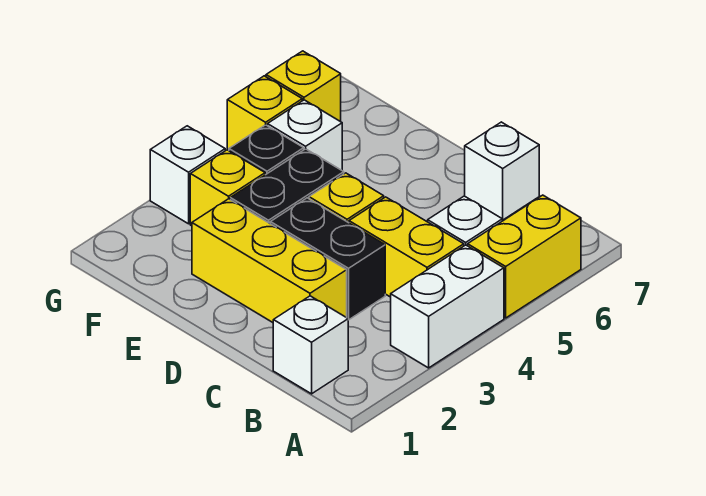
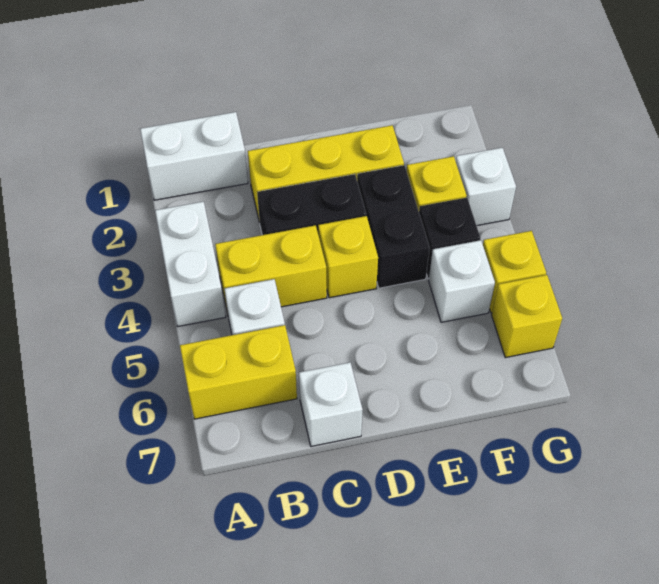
yellow brick A5:A6 level 1 -> yellow brick A6:B6 level 1
white brick B1 level 1 -> white brick A1:B1 level 1

